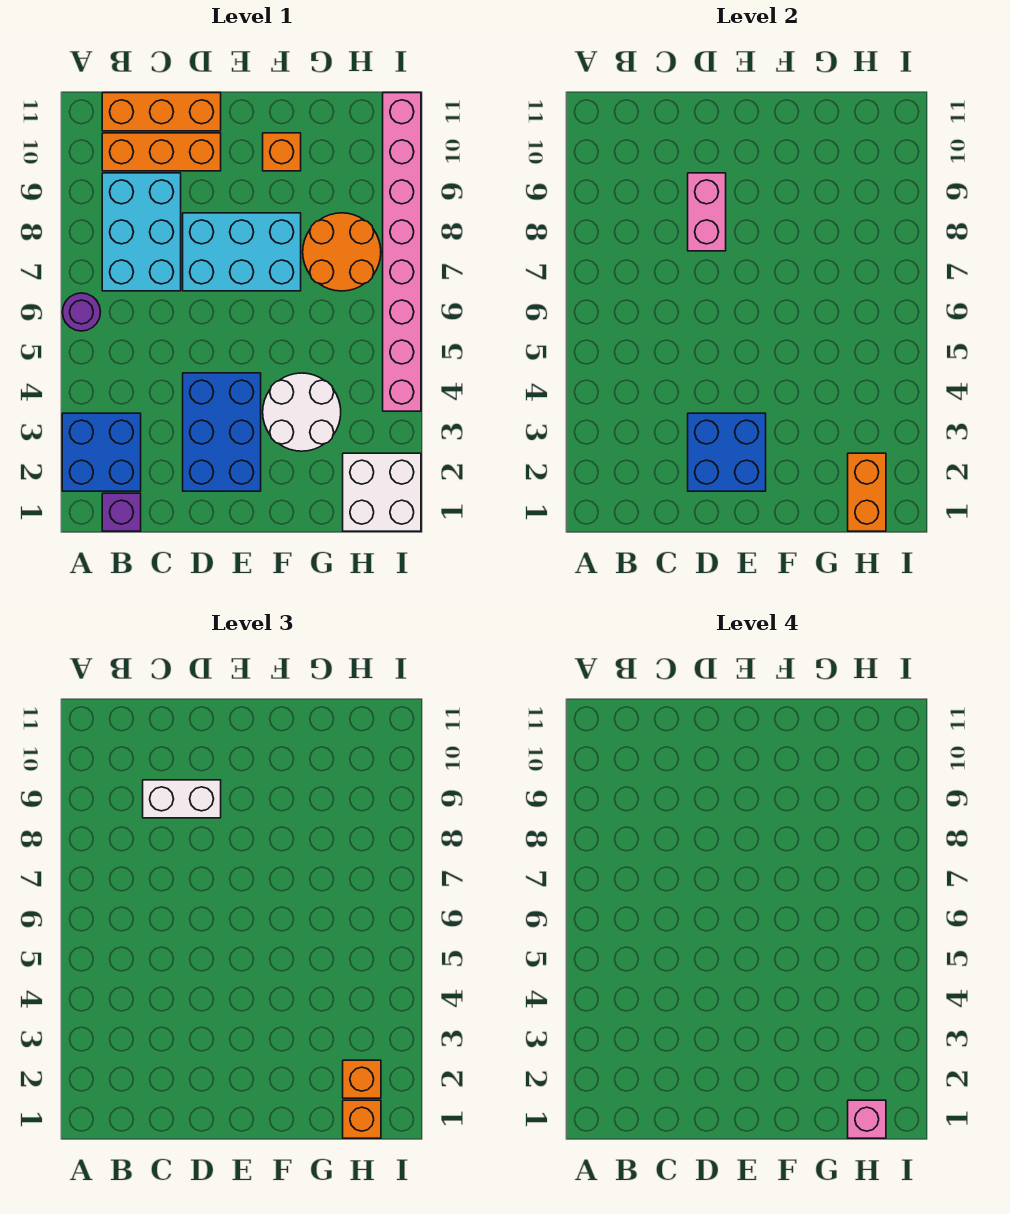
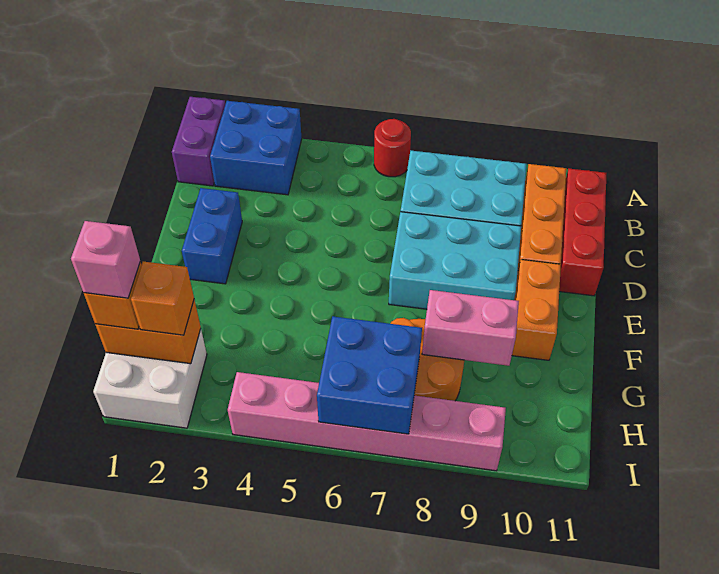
purple round brick A6 level 1 -> red round brick A6 level 1
purple brick B1 level 1 -> purple brick A1:B1 level 1
orange brick B11:D11 level 1 -> red brick B11:D11 level 1
white brick C9:D9 level 3 -> none
blue brick D2:E4 level 1 -> blue brick D2:E2 level 1
blue brick D2:E3 level 2 -> blue brick H6:I7 level 2
cyan brick D7:F8 level 1 -> cyan brick D7:E9 level 1
pink brick D8:D9 level 2 -> pink brick G8:G9 level 2
white round brick F3:G4 level 1 -> none
orange brick F10 level 1 -> orange brick E10:F10 level 1
pink brick I4:I11 level 1 -> pink brick I4:I9 level 1

